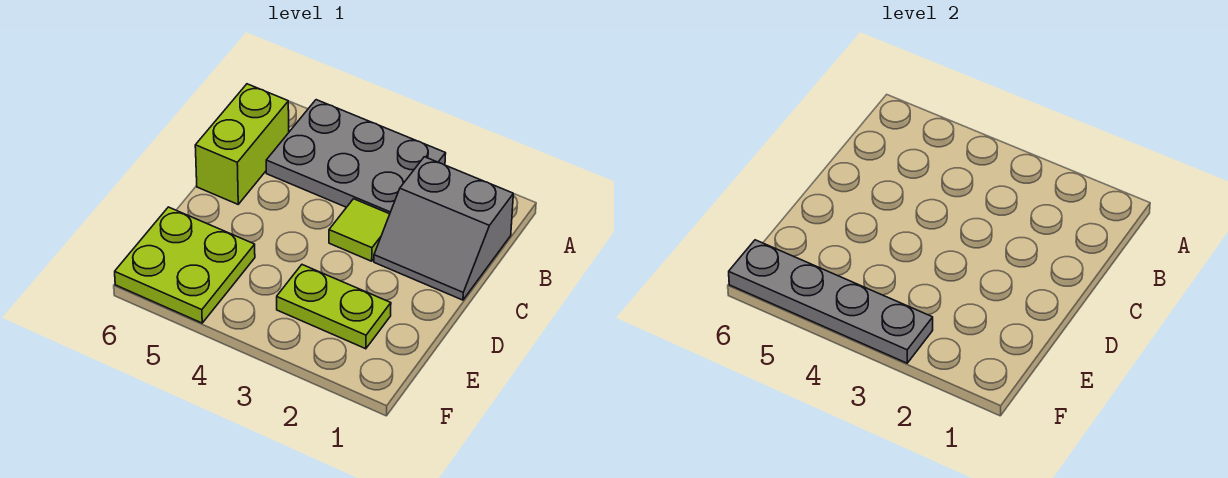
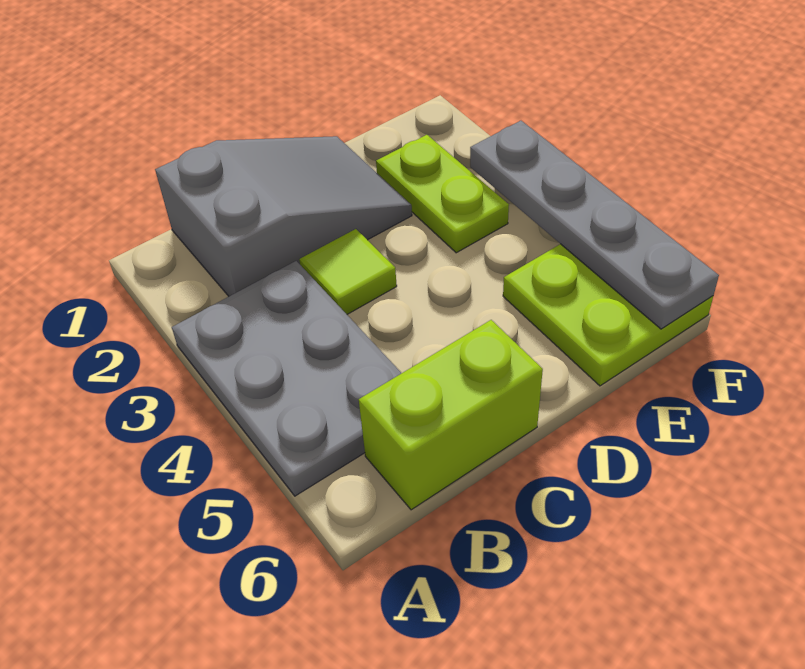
grey slope B1:C2 level 1 top B -> grey slope B1:D2 level 1 top B

